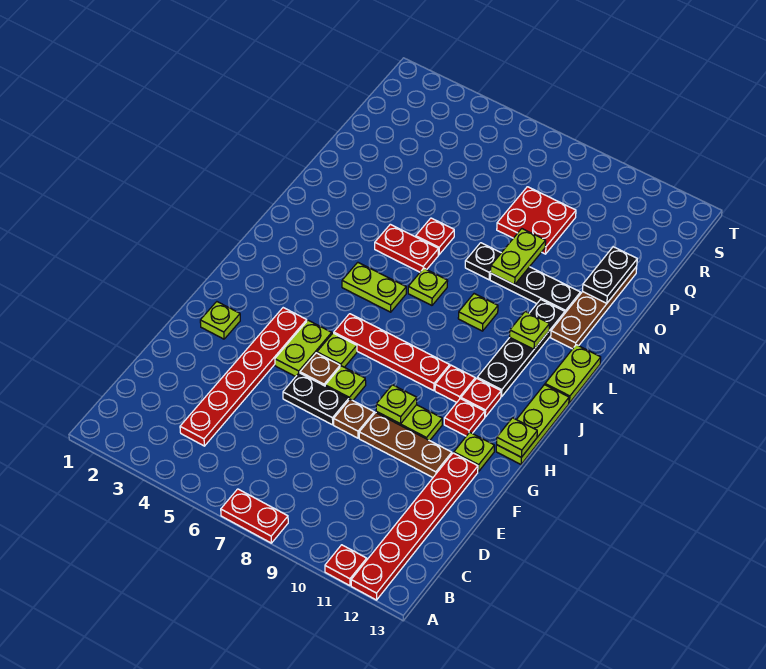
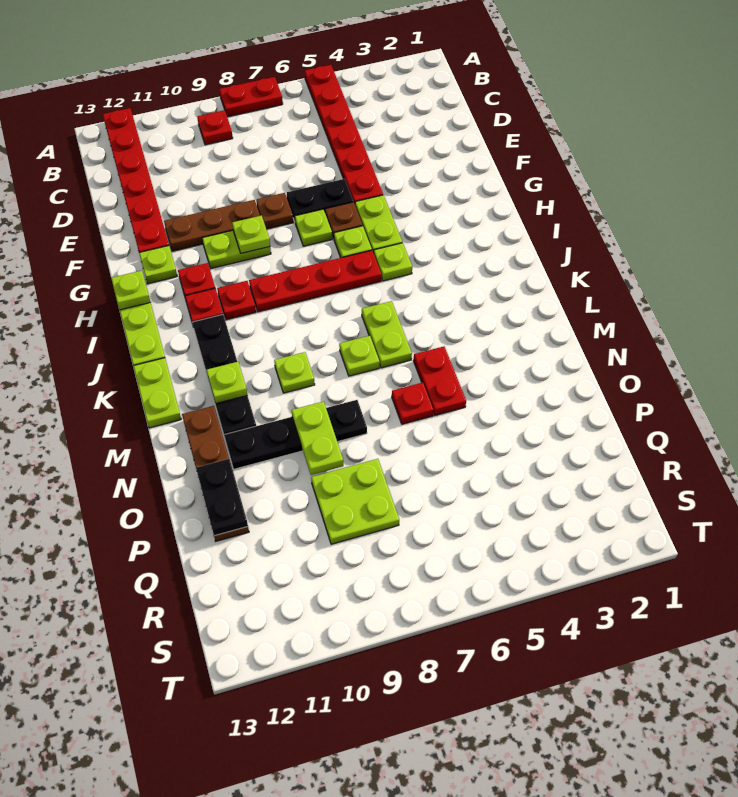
red plate A11 level 1 -> red plate B9 level 1
red plate C4:H4 level 1 -> red plate A5:F5 level 1
lime plate G2 level 1 -> lime plate I5 level 1
lime plate K5:K6 level 1 -> lime plate K6:L6 level 1
red plate M5:M6 level 1 -> red plate M5:N5 level 1
red plate P8:Q9 level 1 -> lime plate P8:Q9 level 1

